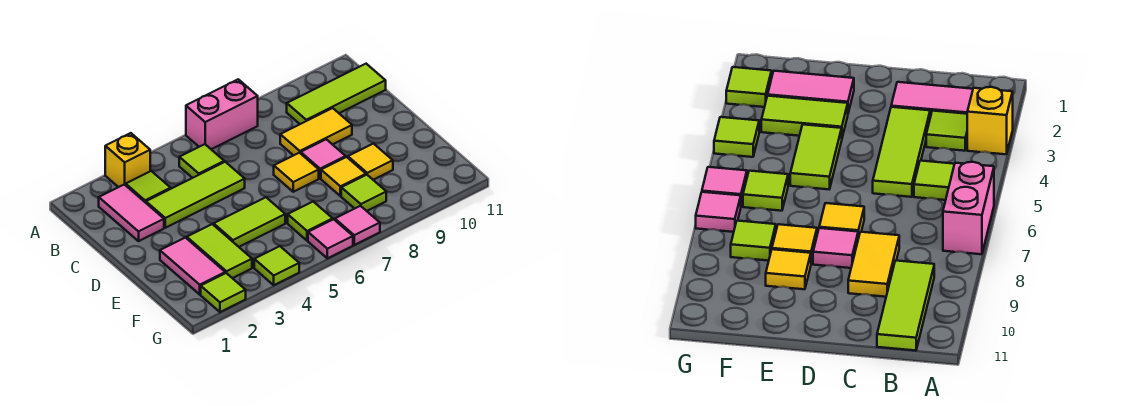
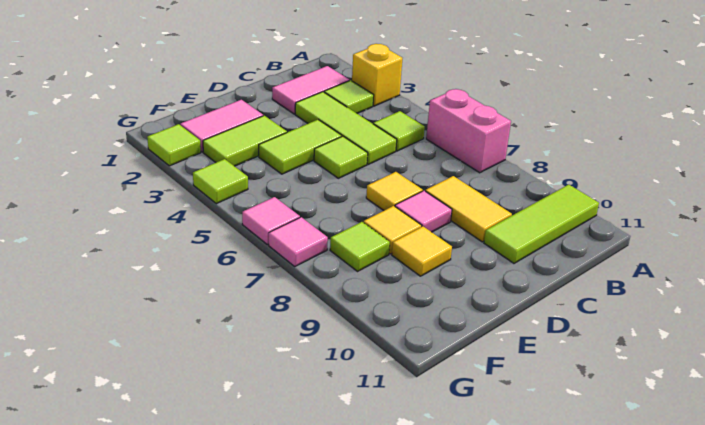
lime tile B9:B11 level 1 -> lime tile A10:C10 level 1
lime tile E4:E5 level 1 -> lime tile D4:E4 level 1
lime tile F6 level 1 -> lime tile D5 level 1

